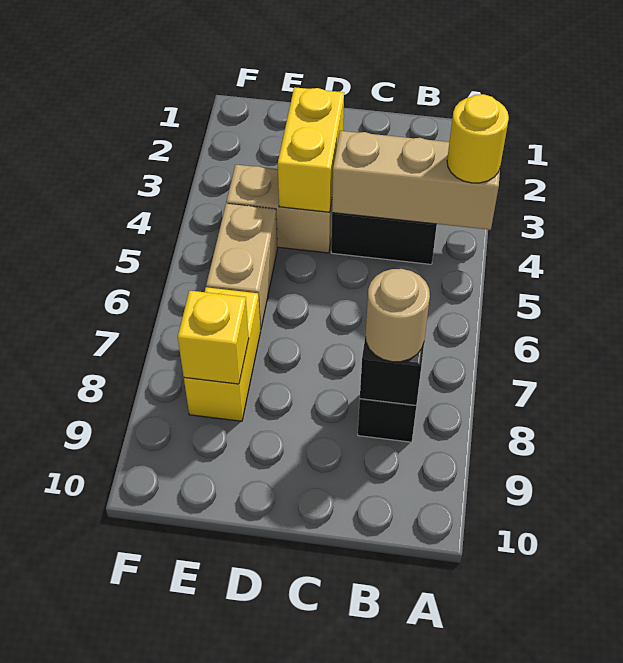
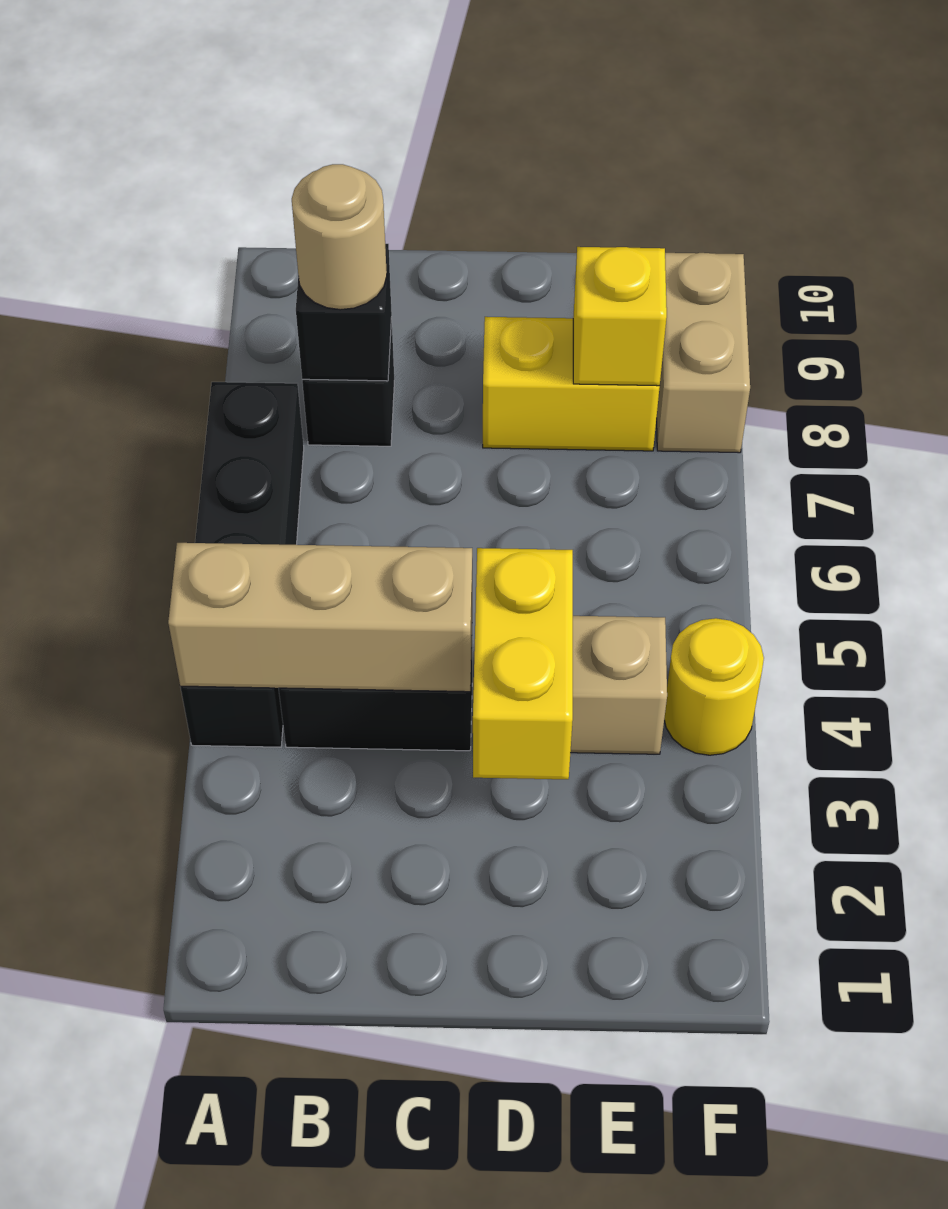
none -> black brick A4:A7 level 1
yellow round brick A4 level 3 -> yellow round brick F4 level 1
tan brick E5:E6 level 1 -> tan brick F8:F9 level 1
yellow brick E7:E8 level 1 -> yellow brick D8:E8 level 1

